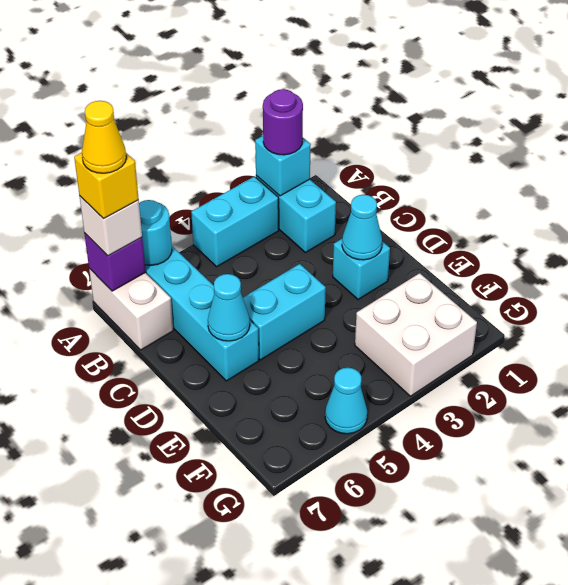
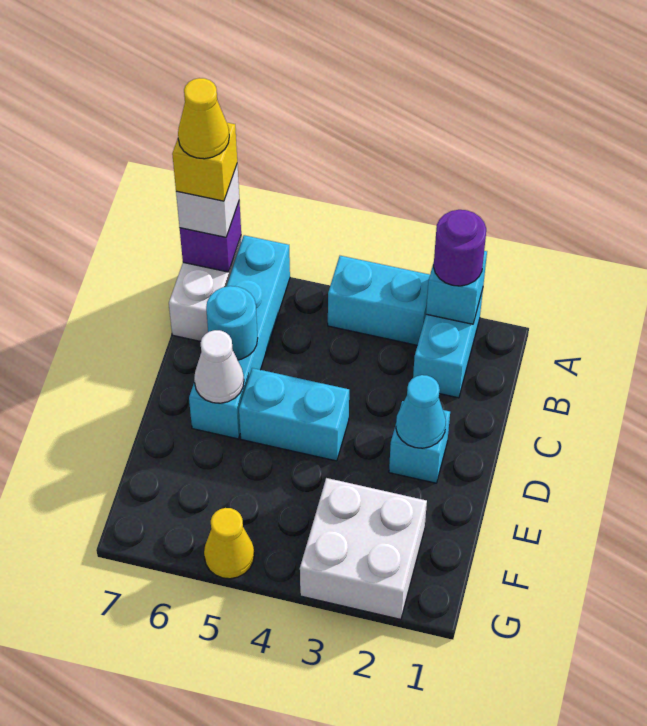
cyan round brick A6 level 2 -> cyan round brick C6 level 2
cyan cone D6 level 2 -> white cone D6 level 2
cyan cone G5 level 1 -> yellow cone G5 level 1

